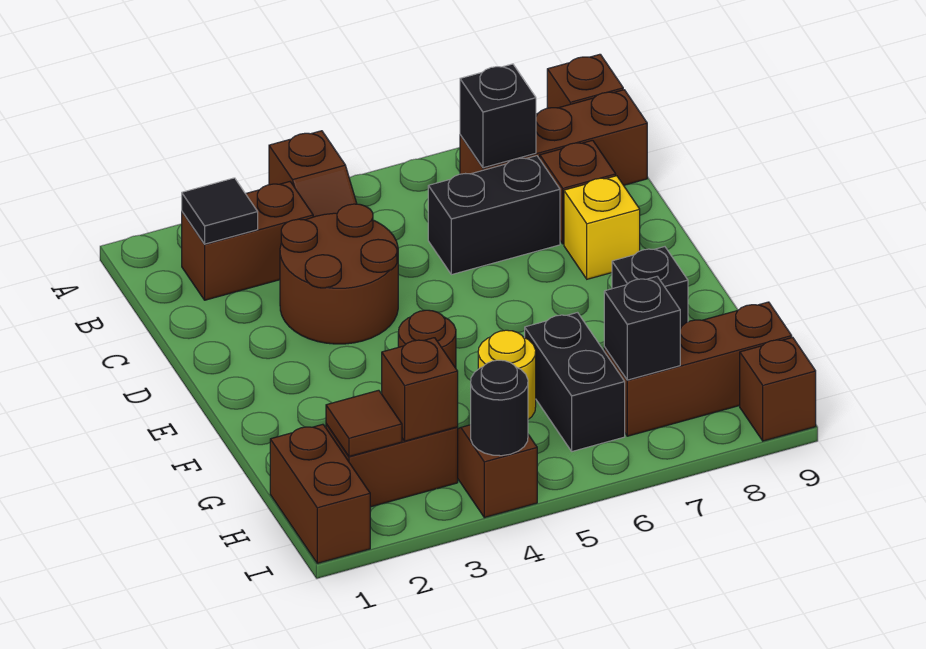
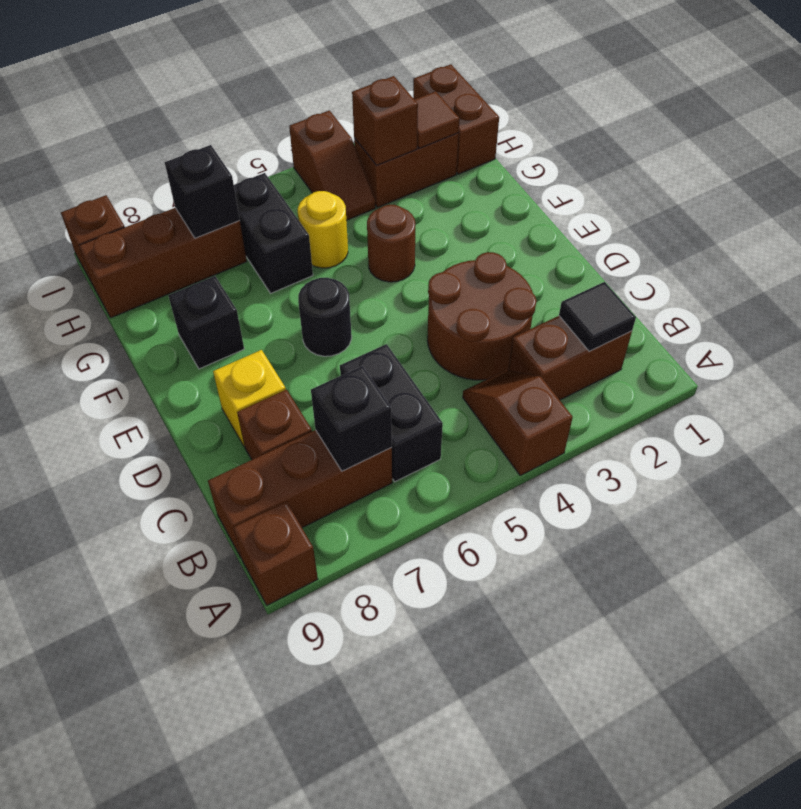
black brick C6:C7 level 1 -> black brick B6:C6 level 1
black round brick I4 level 2 -> black round brick E6 level 1

